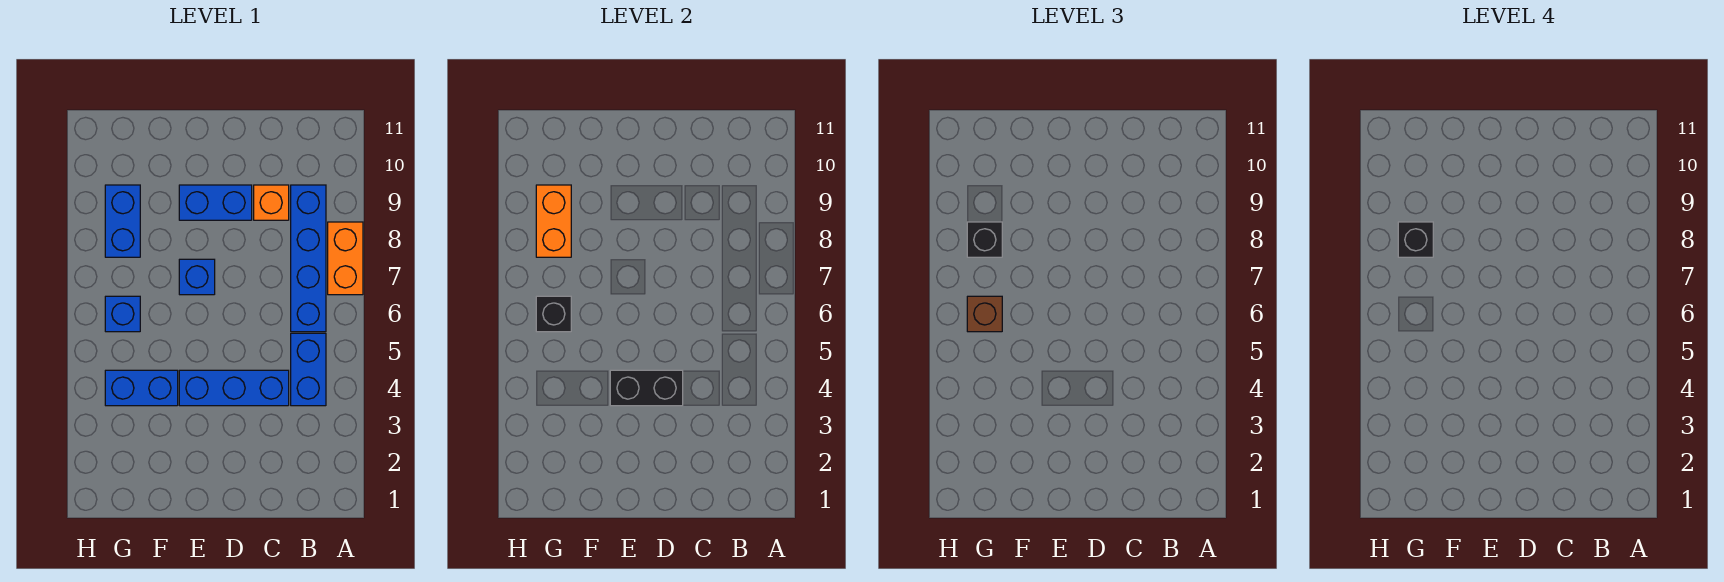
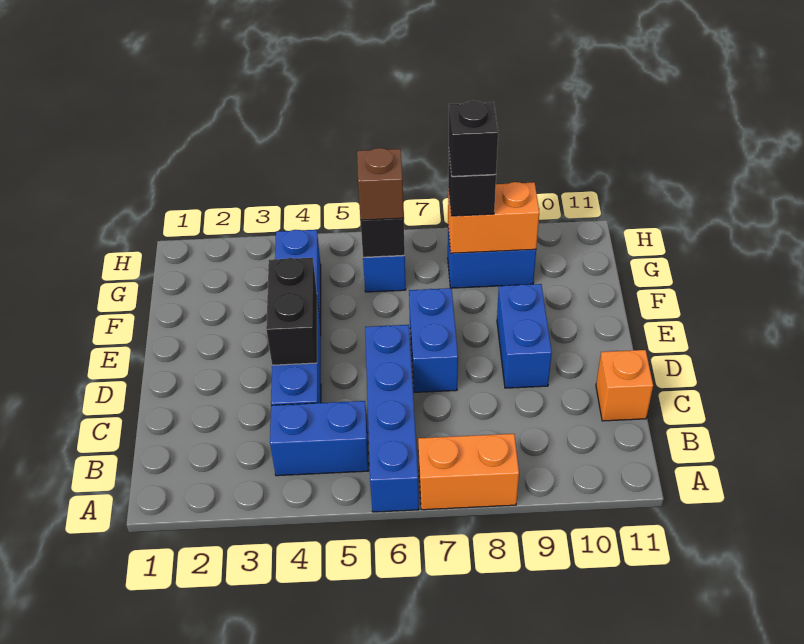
blue brick B6:B9 level 1 -> blue brick A6:D6 level 1
orange brick C9 level 1 -> orange brick C11 level 1
blue brick E7 level 1 -> blue brick D7:E7 level 1

